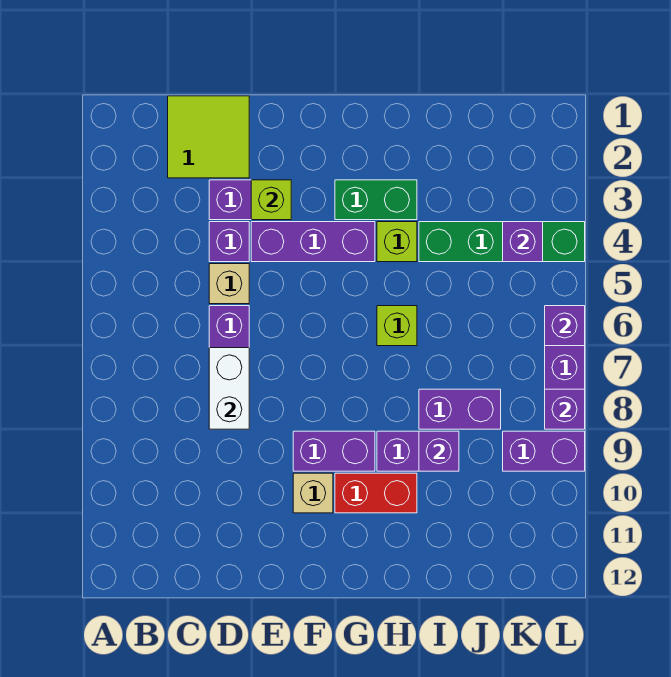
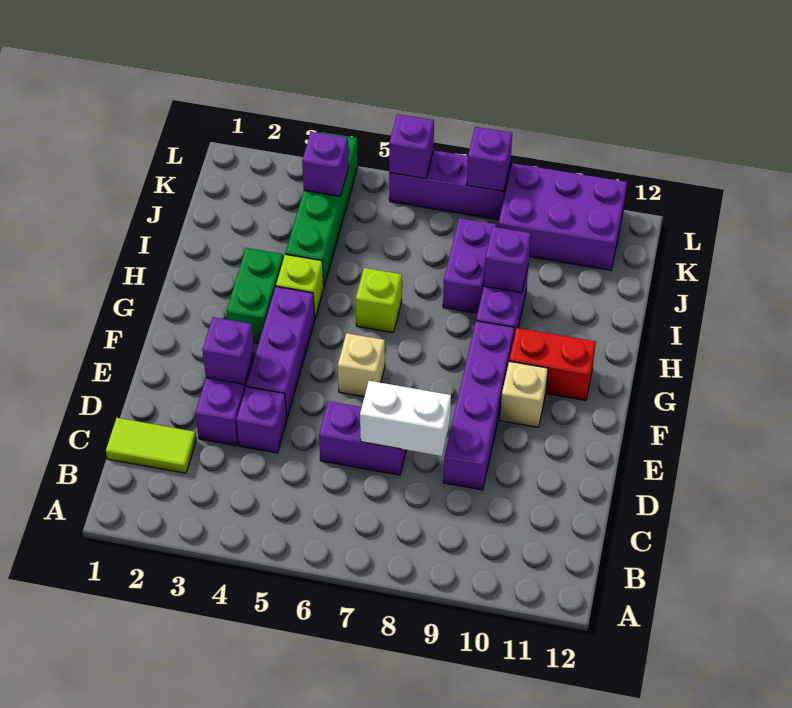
lime tile C1:D2 level 1 -> lime tile C1:C2 level 1
tan brick D5 level 1 -> tan brick F6 level 1
lime brick E3 level 2 -> purple brick E3 level 2
purple brick F9:G9 level 1 -> purple brick D9:G9 level 1
red brick G10:H10 level 1 -> red brick G10:G11 level 1
purple brick K9:L9 level 1 -> purple brick K9:L11 level 1

